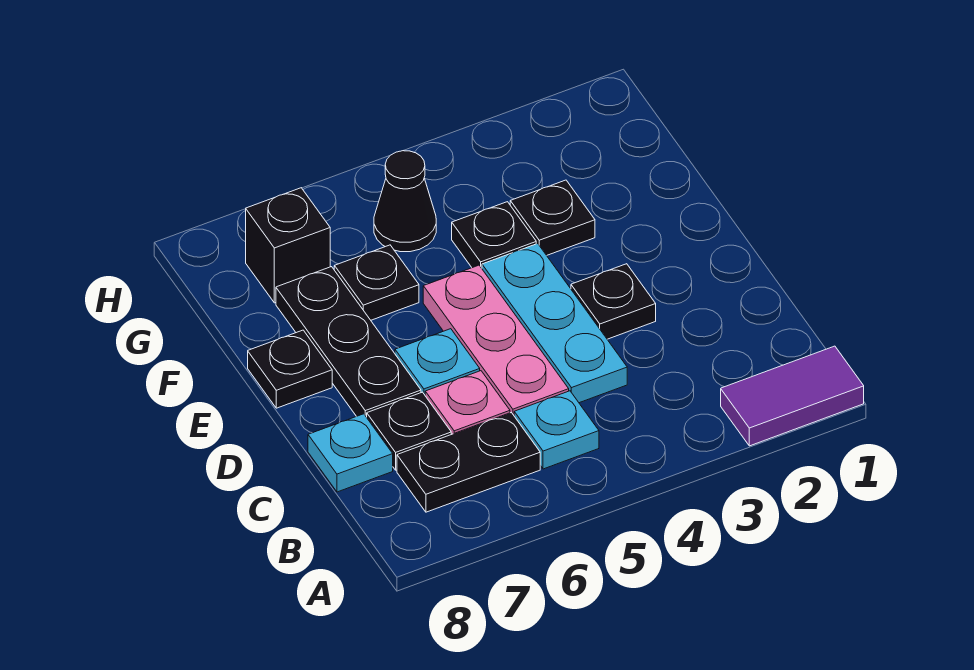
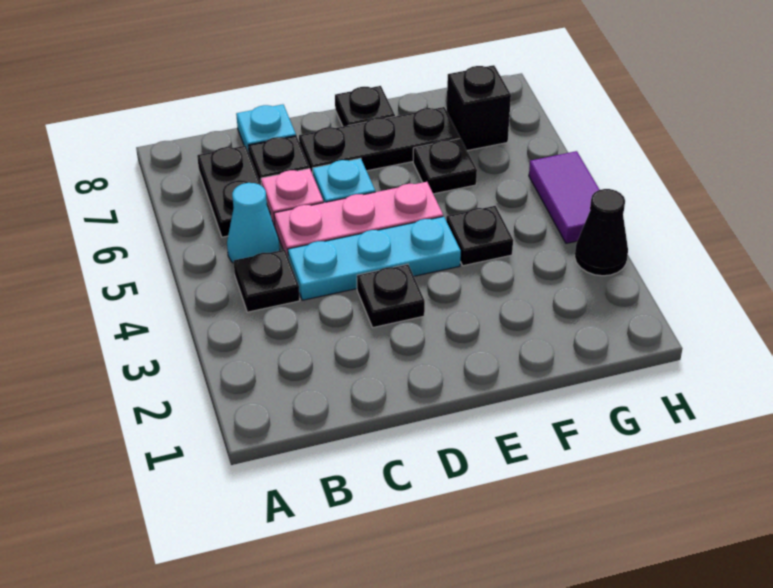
purple tile A1:A2 level 1 -> purple tile H4:H5 level 1
cyan plate B5 level 1 -> cyan cone B5 level 1
black plate F3 level 1 -> black plate B4 level 1
black cone G5 level 1 -> black cone H3 level 1

